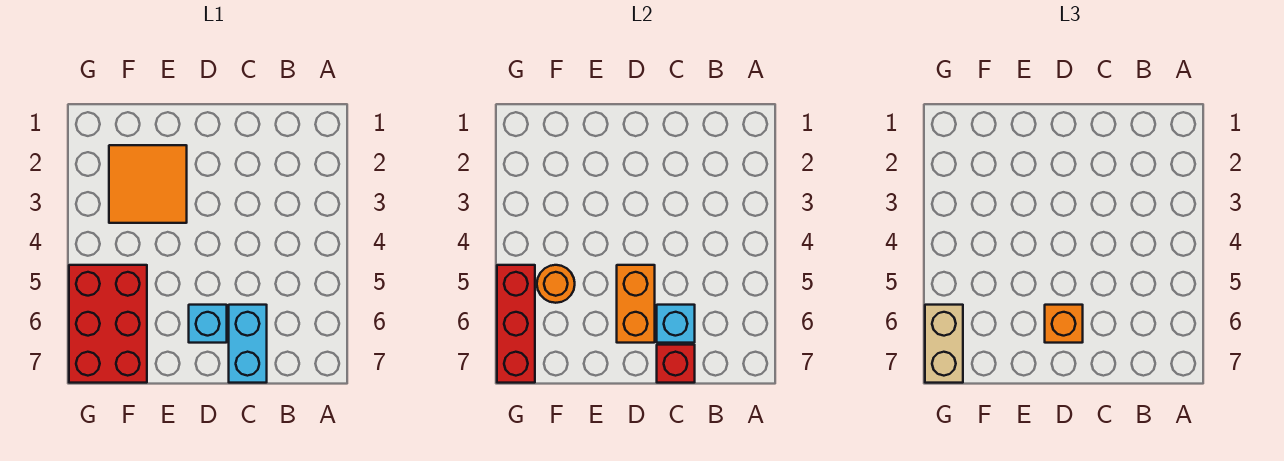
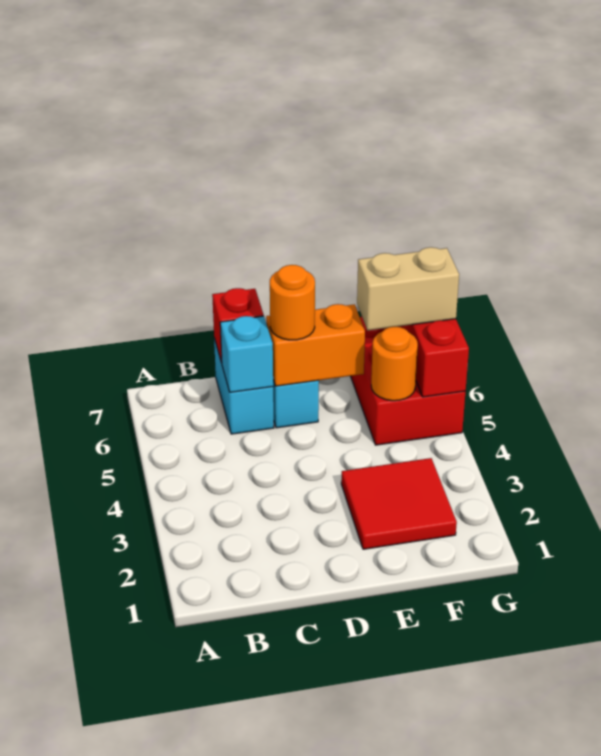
orange brick D5:D6 level 2 -> orange brick D6:E6 level 2
orange brick D6 level 3 -> orange round brick D6 level 3
orange tile E2:F3 level 1 -> red tile E2:F3 level 1
tan brick G6:G7 level 3 -> tan brick F6:G6 level 3

